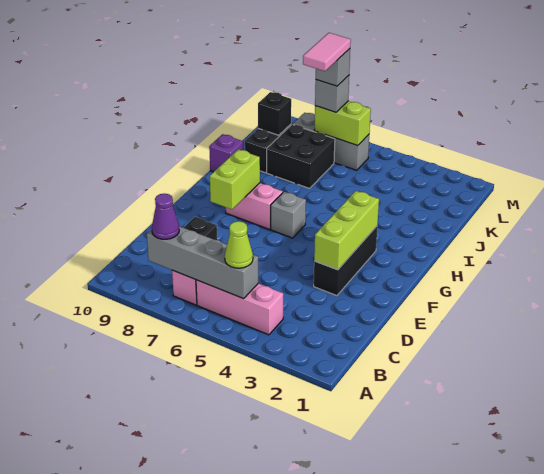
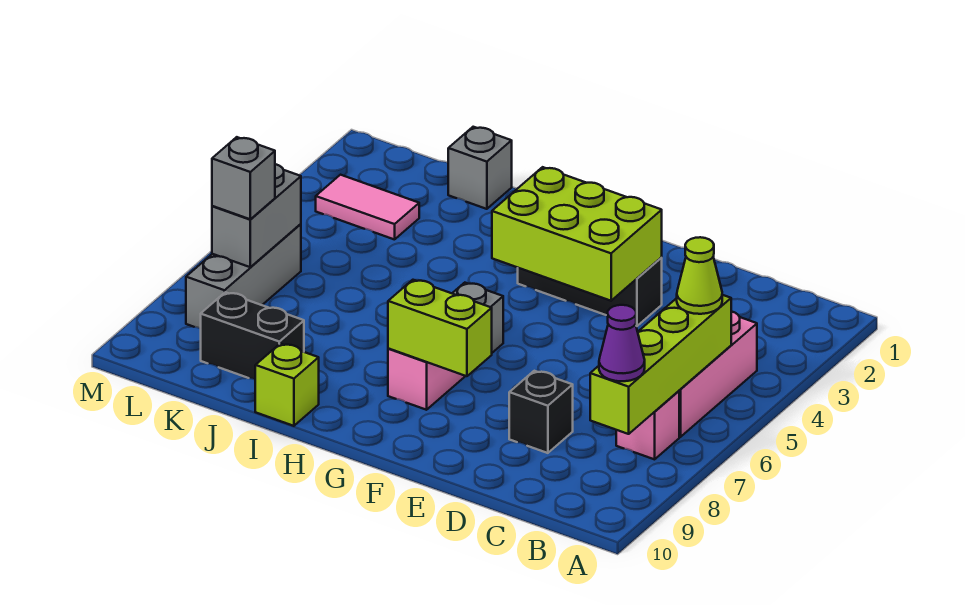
grey brick B5:B8 level 2 -> lime brick B5:B8 level 2
lime brick E3:G3 level 2 -> lime brick E3:G4 level 2
purple brick I10 level 1 -> lime brick I10 level 1
black brick J7:K8 level 1 -> none
pink tile K7:L7 level 5 -> pink tile K3:L3 level 1
black brick K9 level 2 -> none
lime brick L6:L7 level 2 -> grey brick L6:L7 level 2
grey brick L7 level 4 -> grey brick J1 level 1

